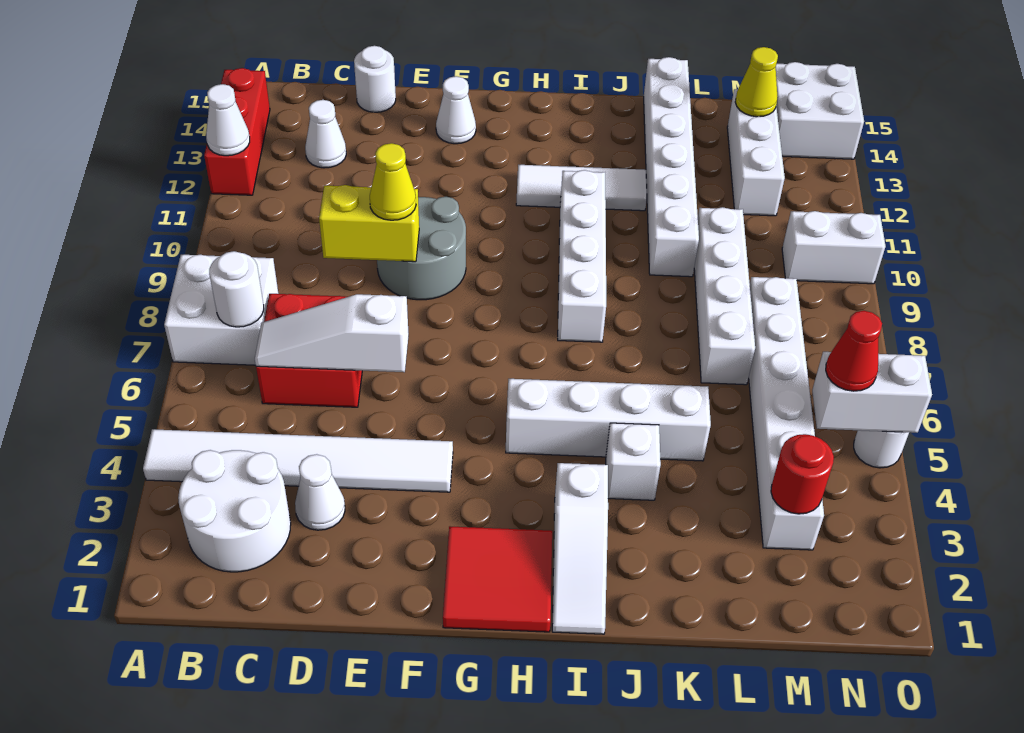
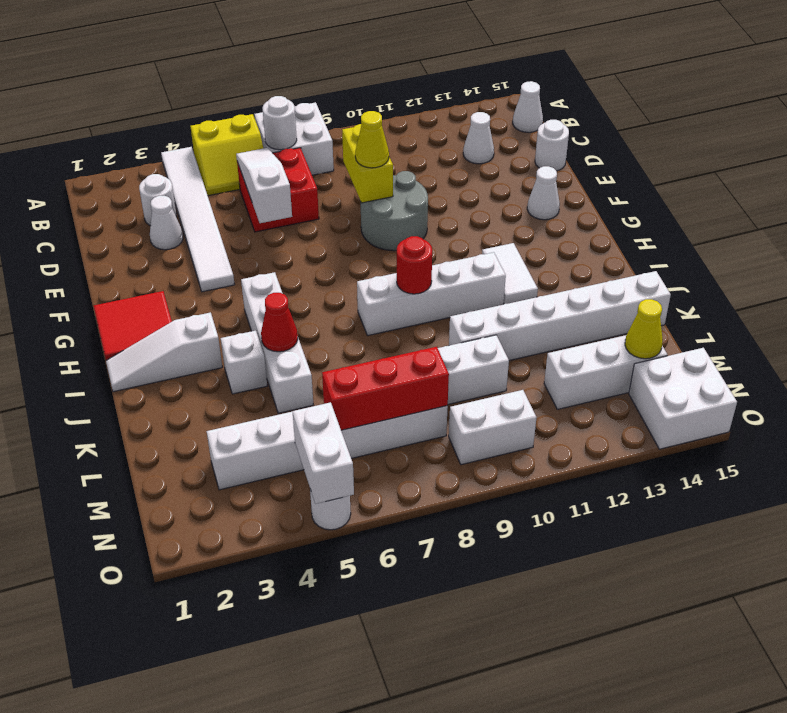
none -> yellow slope A5:B6 level 1 top A
red brick A12:A14 level 1 -> red brick M6:M8 level 2
white cone A12 level 2 -> white cone B15 level 1
white round brick B2:C3 level 1 -> white round brick C3 level 1
white tile H12:J12 level 1 -> white tile H12:I12 level 1
red round brick M3 level 2 -> red round brick I9 level 2
red cone N5 level 3 -> red cone J5 level 2
white brick N10:O10 level 1 -> white brick N9:N10 level 1

